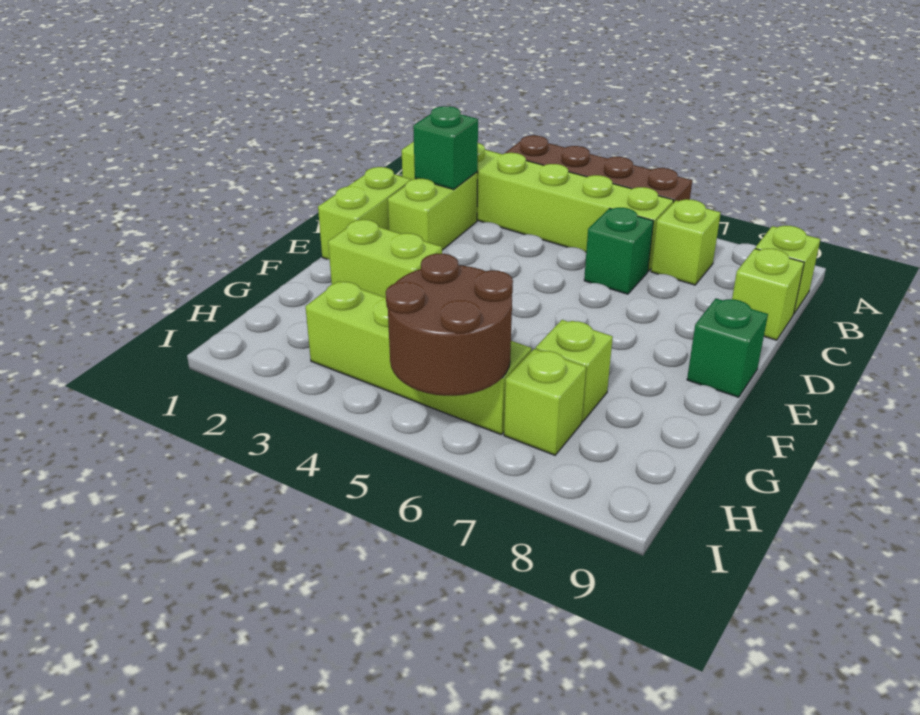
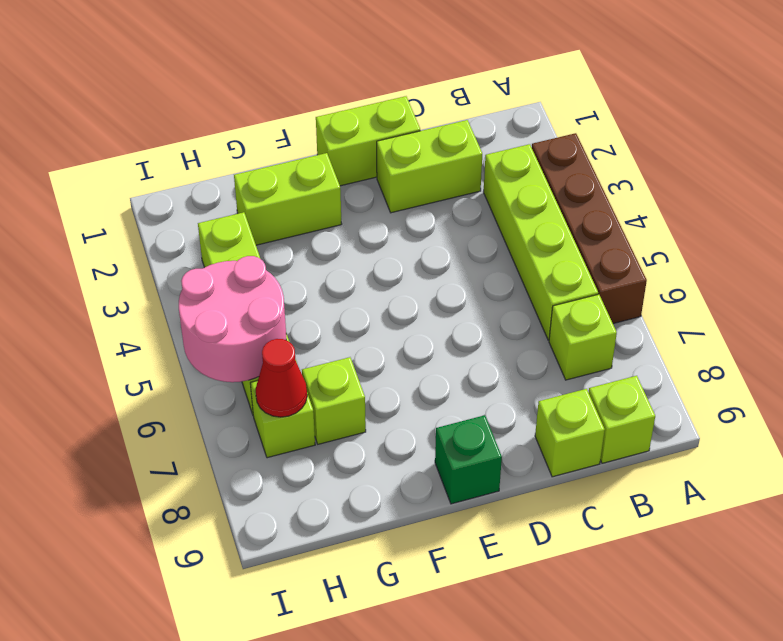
lime brick B1:B6 level 1 -> lime brick B3:B6 level 1
green brick C2 level 2 -> none
green brick C6 level 1 -> none
lime brick F2:F3 level 1 -> lime brick F2:G2 level 1
brown round brick H5:I6 level 2 -> pink round brick H5:I6 level 2
none -> red cone H7 level 2

